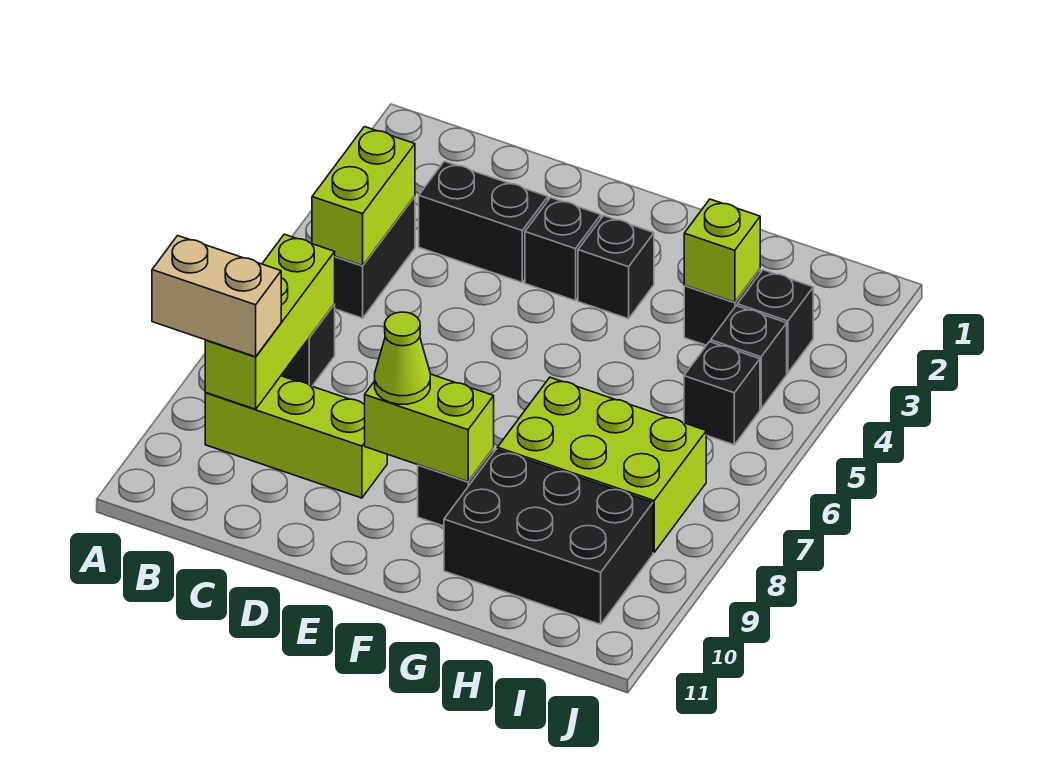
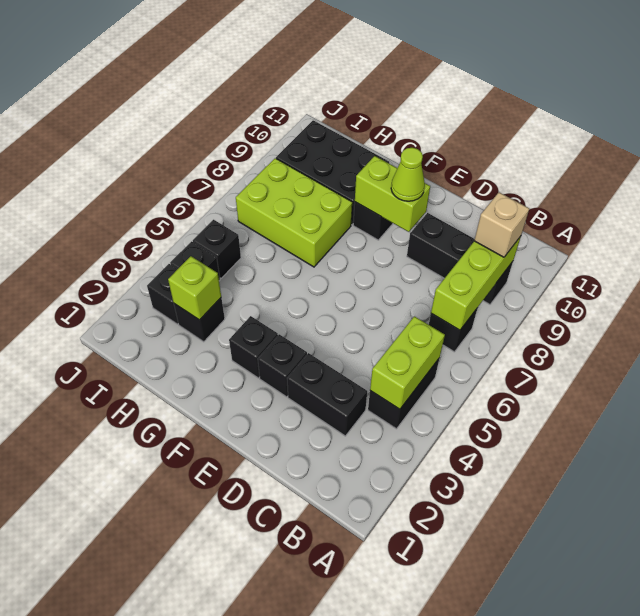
tan brick A9:B9 level 3 -> tan brick B9 level 3
lime brick B9:D9 level 1 -> black brick B9:D9 level 1

